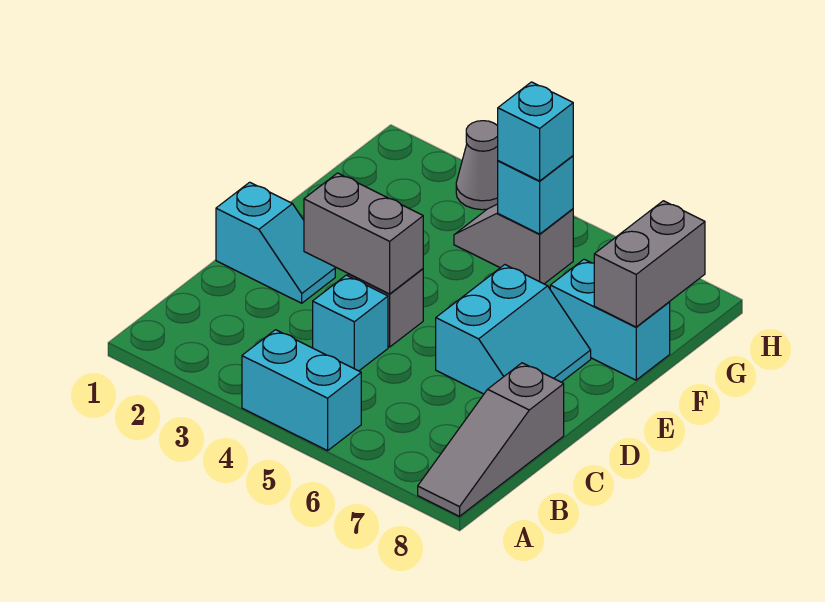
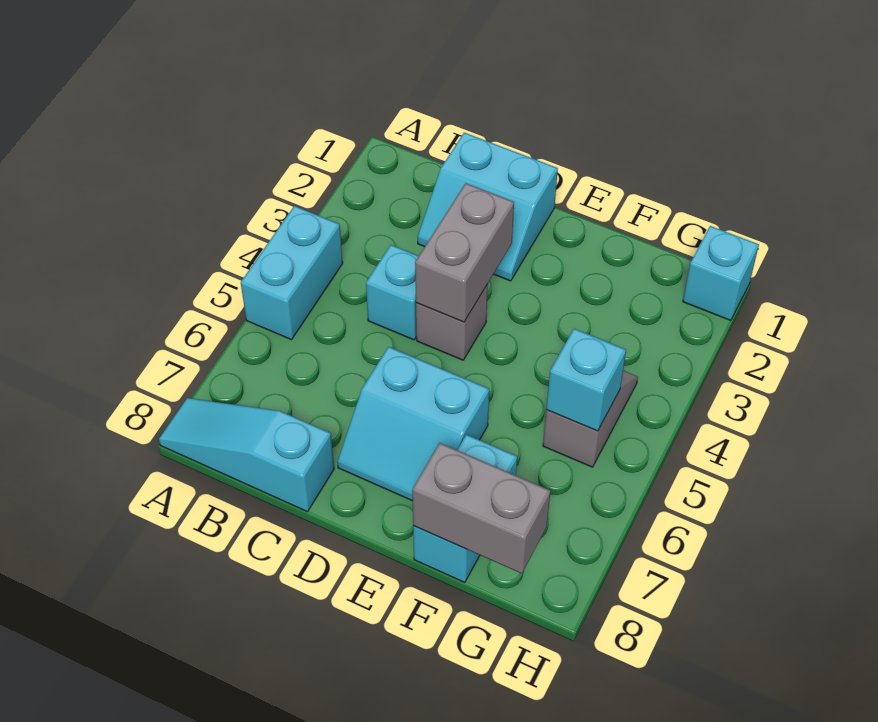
grey slope A8:C8 level 1 top C -> cyan slope A8:C8 level 1 top C
cyan slope D1:D2 level 1 top 1 -> cyan slope C1:D2 level 1 top 1
cyan brick G5 level 3 -> cyan brick H1 level 1
grey cone H3 level 1 -> none

